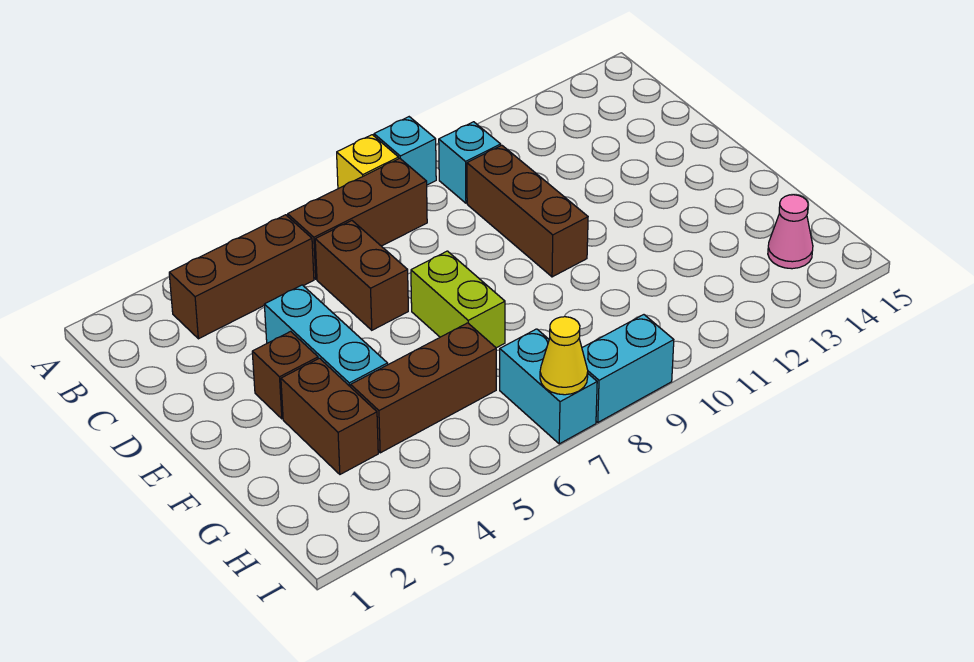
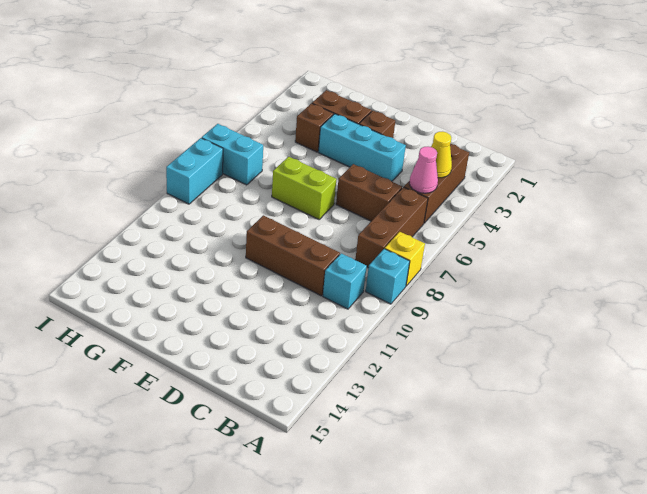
brown brick G4:G6 level 1 -> brown brick G4 level 1
pink cone H14 level 1 -> pink cone B5 level 2
yellow cone I7 level 2 -> yellow cone B4 level 2

